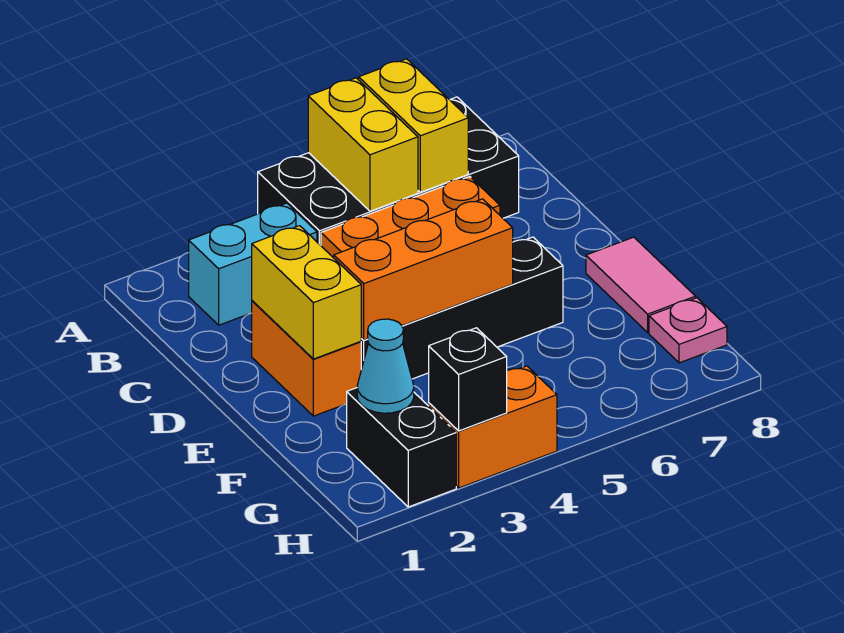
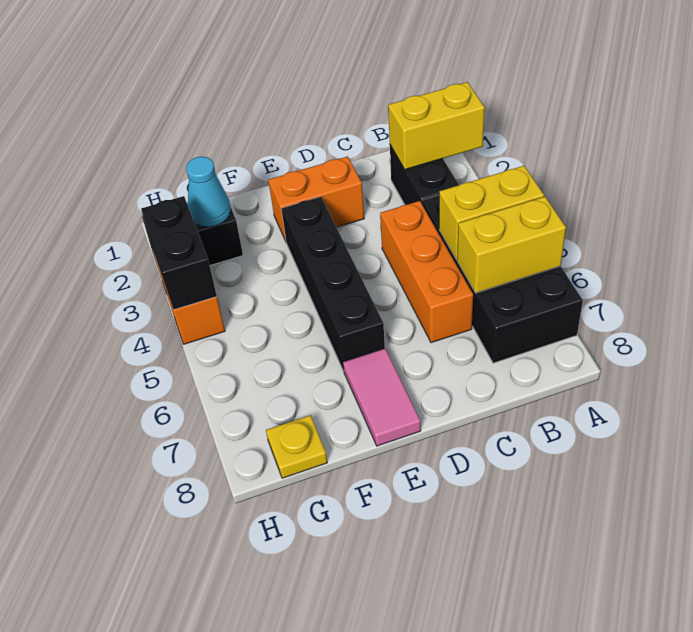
cyan brick B2:B3 level 1 -> black brick B2:B3 level 1
yellow brick D2:E2 level 2 -> yellow brick A2:B2 level 2
orange brick E3:E5 level 2 -> none
pink tile E8:F8 level 1 -> pink tile E7:E8 level 1
pink plate G8 level 1 -> yellow plate G8 level 1
black brick H3 level 2 -> black brick H3:H4 level 2

